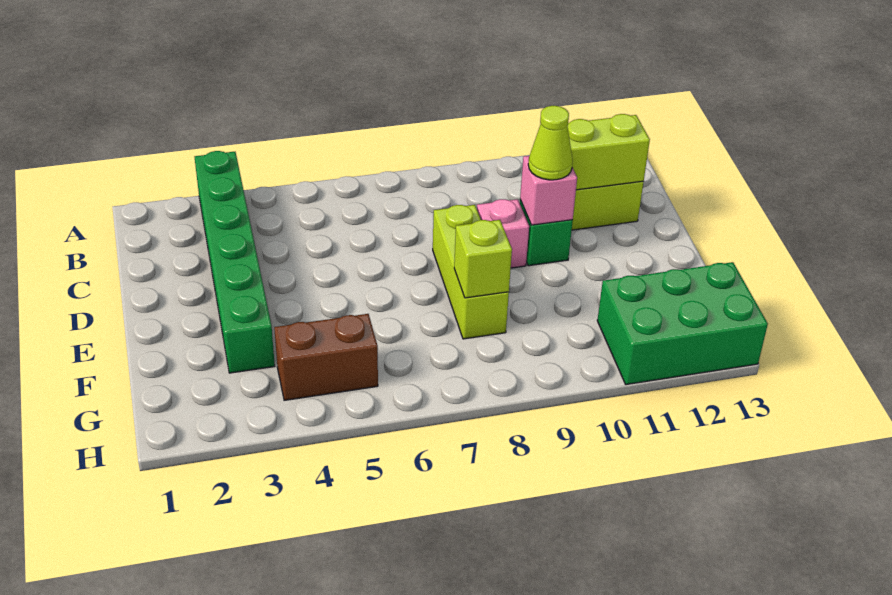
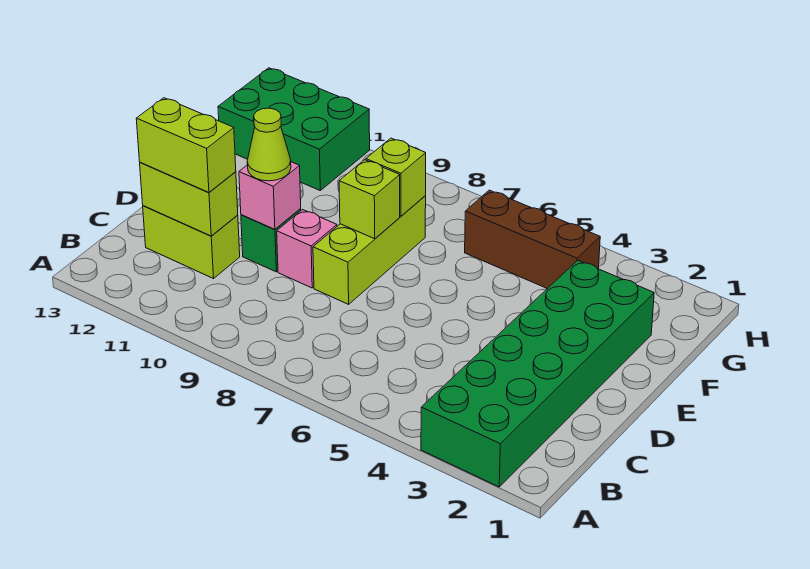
green brick A3:F3 level 1 -> green brick A2:F3 level 1
none -> lime brick C11:C12 level 3
none -> lime brick E8 level 2
brown brick G4:G5 level 1 -> brown brick G4:G6 level 1

